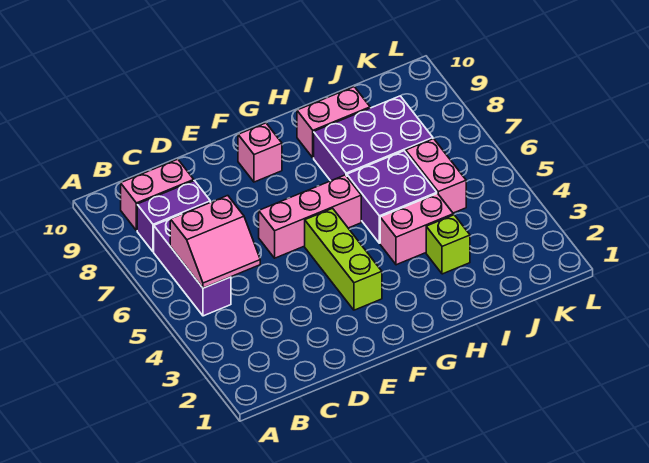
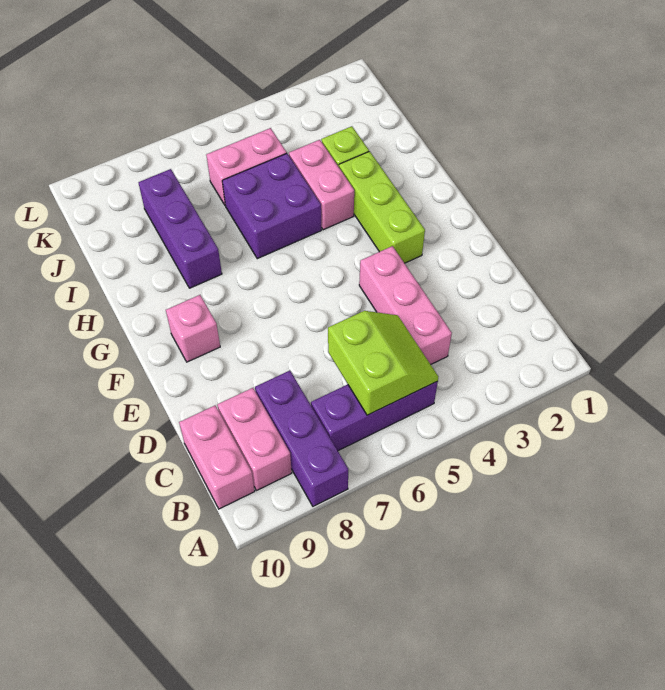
pink slope B5:C6 level 2 top 6 -> lime slope B5:C6 level 2 top 6
purple brick B8:C8 level 1 -> purple brick A8:C8 level 1
pink brick E6:G6 level 1 -> pink brick C4:E4 level 1
lime brick F3:F5 level 1 -> lime brick F3:H3 level 1
purple brick H7:J8 level 1 -> purple brick H8:J8 level 1
pink brick H9:I9 level 1 -> pink brick B10:C10 level 1

